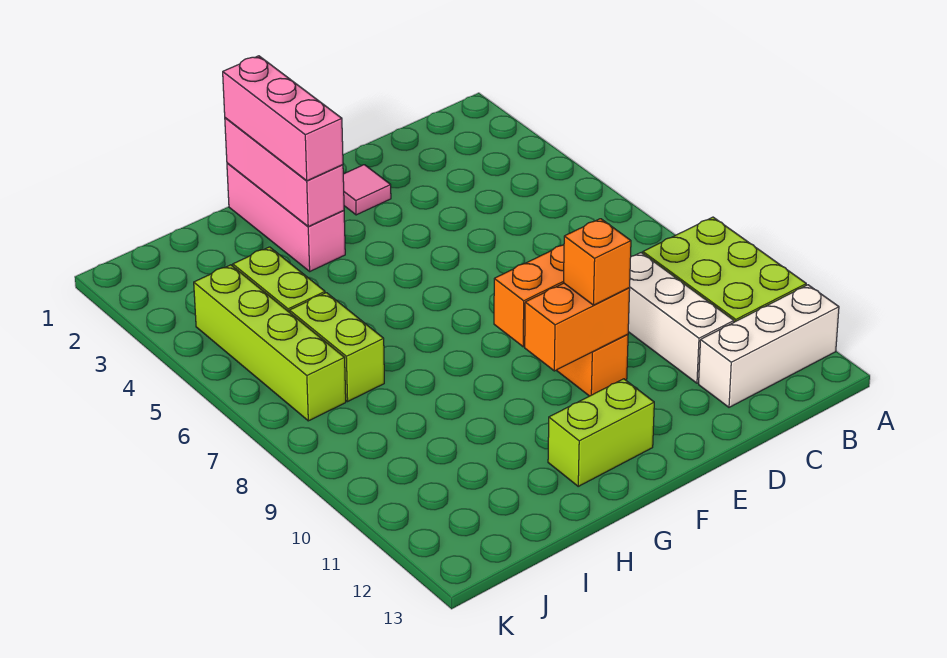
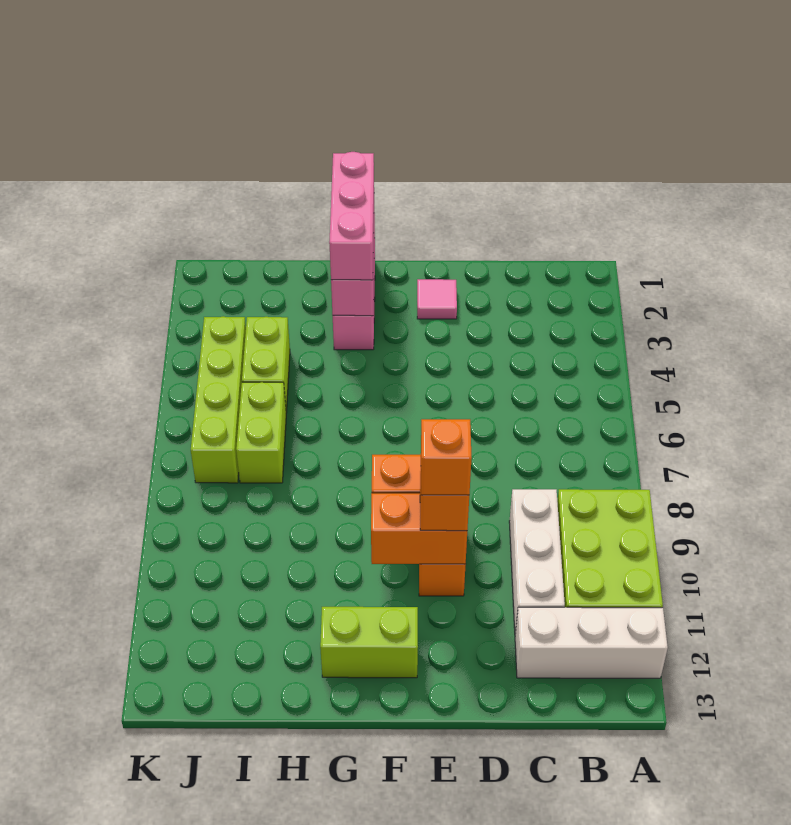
none -> orange brick E10 level 4

